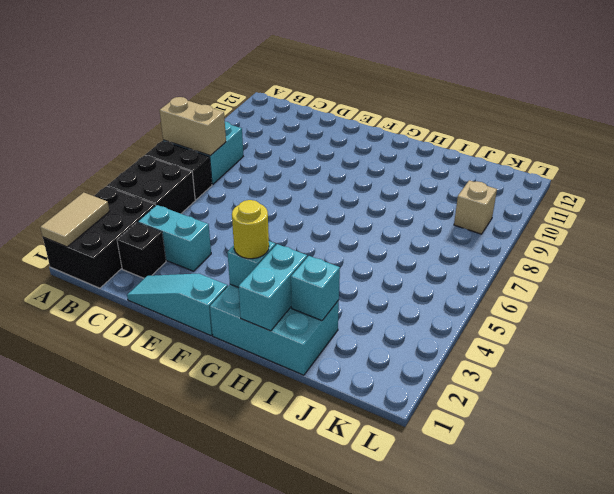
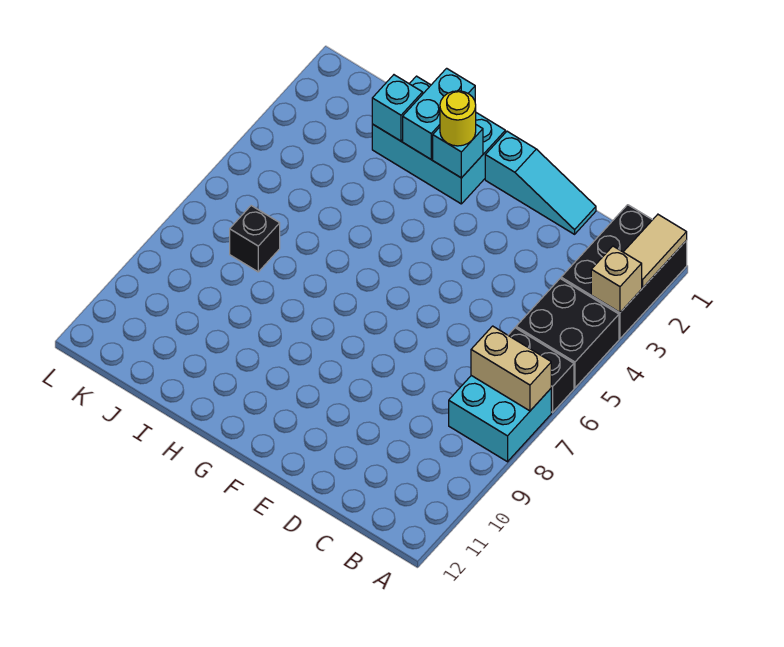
black brick C2 level 1 -> black brick J7 level 1
cyan brick C3:D3 level 1 -> none
tan brick K9 level 1 -> tan brick A3 level 2

